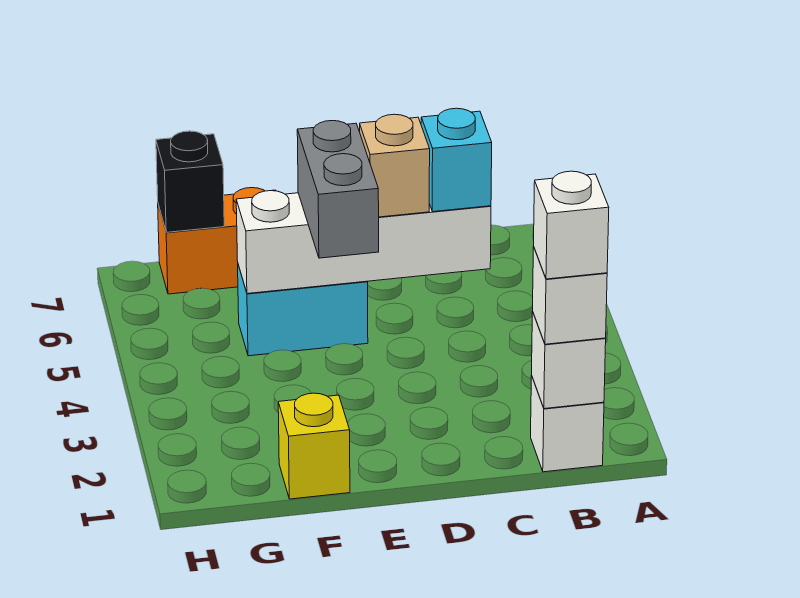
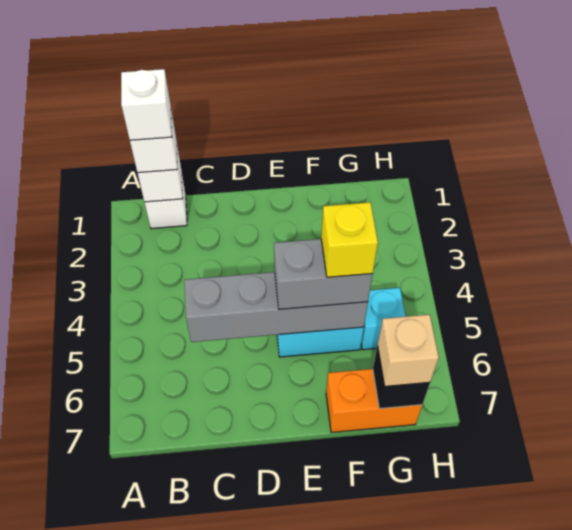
white brick C5:F5 level 2 -> grey brick C5:F5 level 2
cyan brick C5 level 3 -> cyan brick G5 level 1
tan brick D5 level 3 -> tan brick G7 level 3
grey brick E4:E5 level 3 -> grey brick E5:F5 level 3
yellow brick F1 level 1 -> yellow brick F5 level 4

